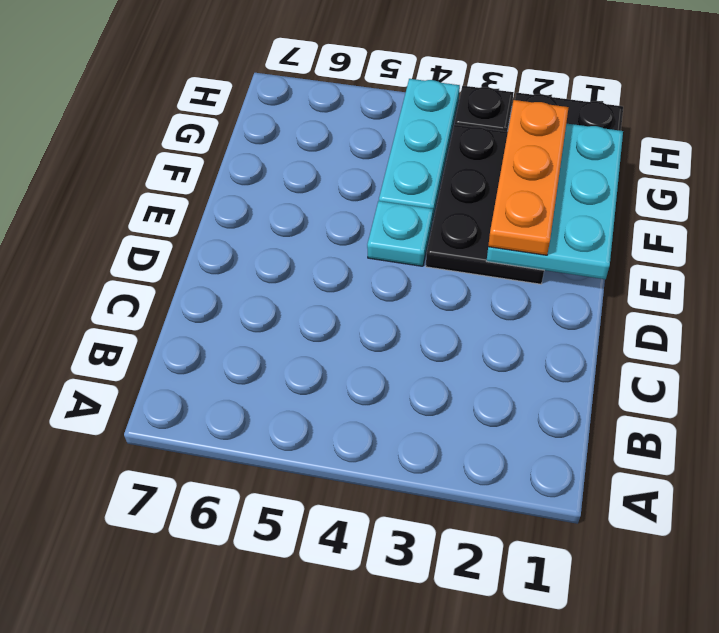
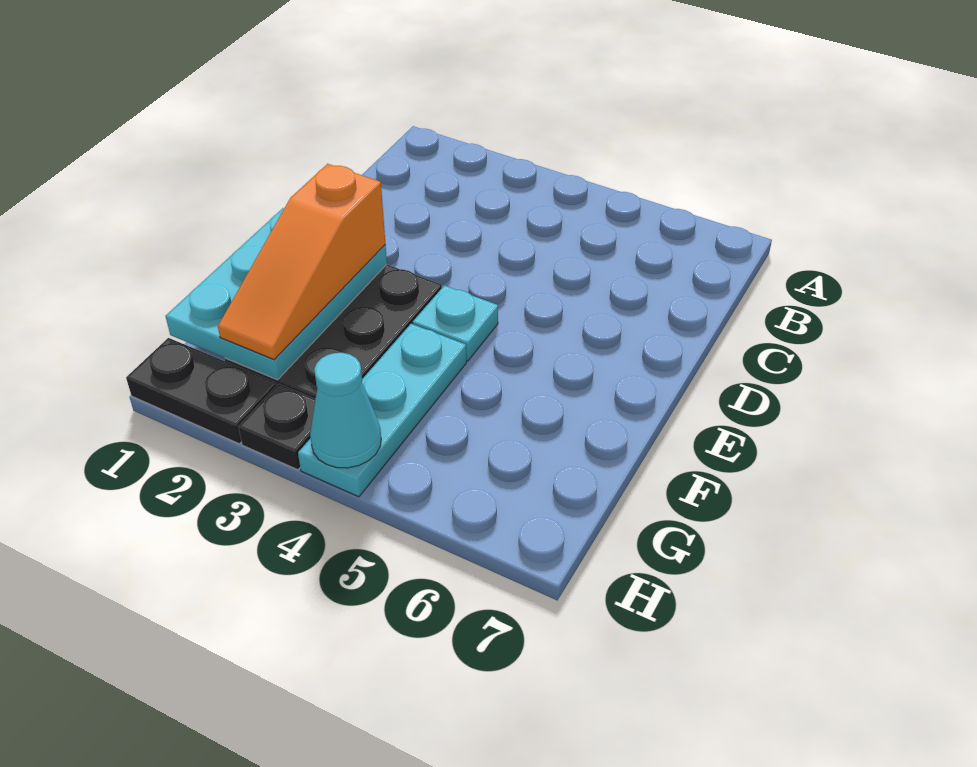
orange plate E2:G2 level 3 -> orange slope E2:G2 level 3 top E
none -> cyan cone H4 level 2

